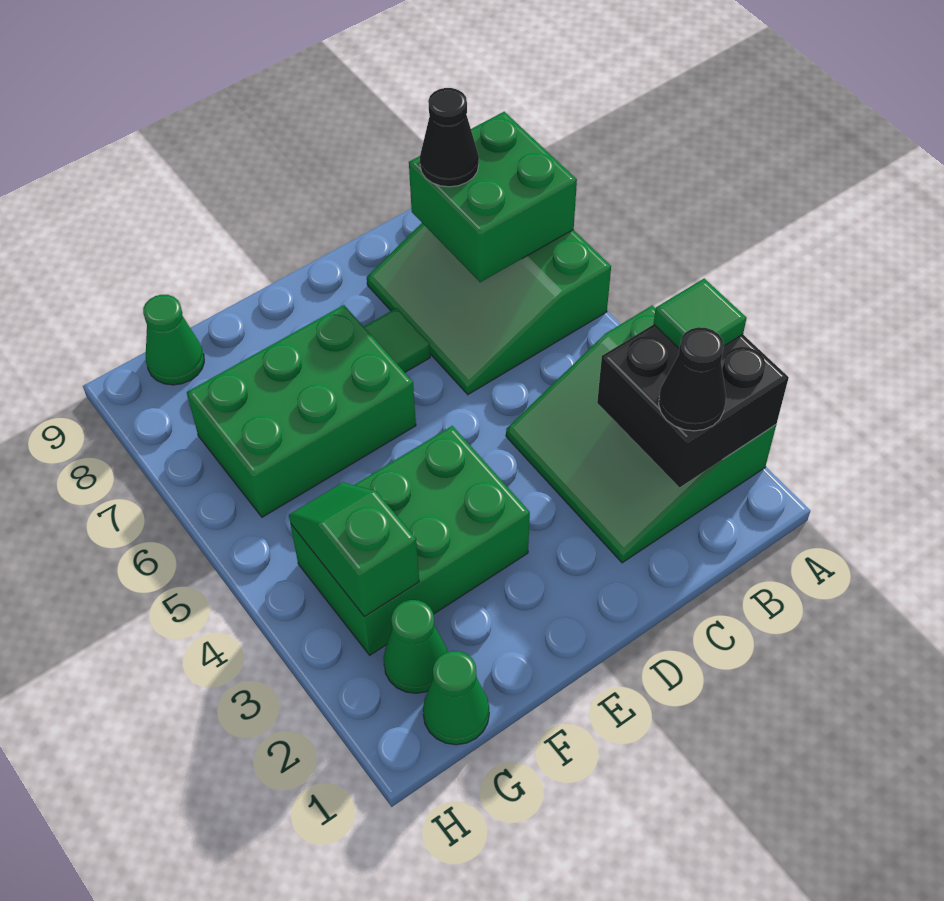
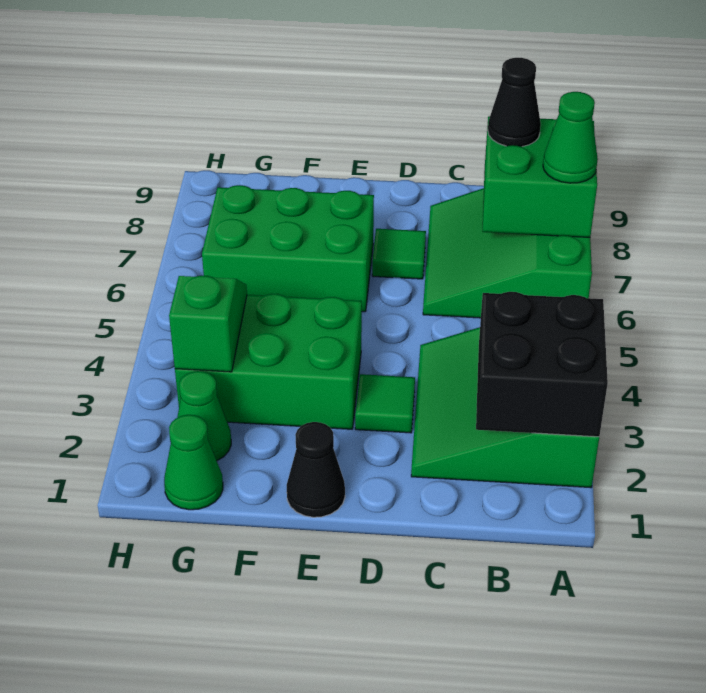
green tile A3 level 3 -> green tile D3 level 1
black cone B2 level 3 -> black cone E1 level 1
green cone G9 level 1 -> green cone A7 level 3

